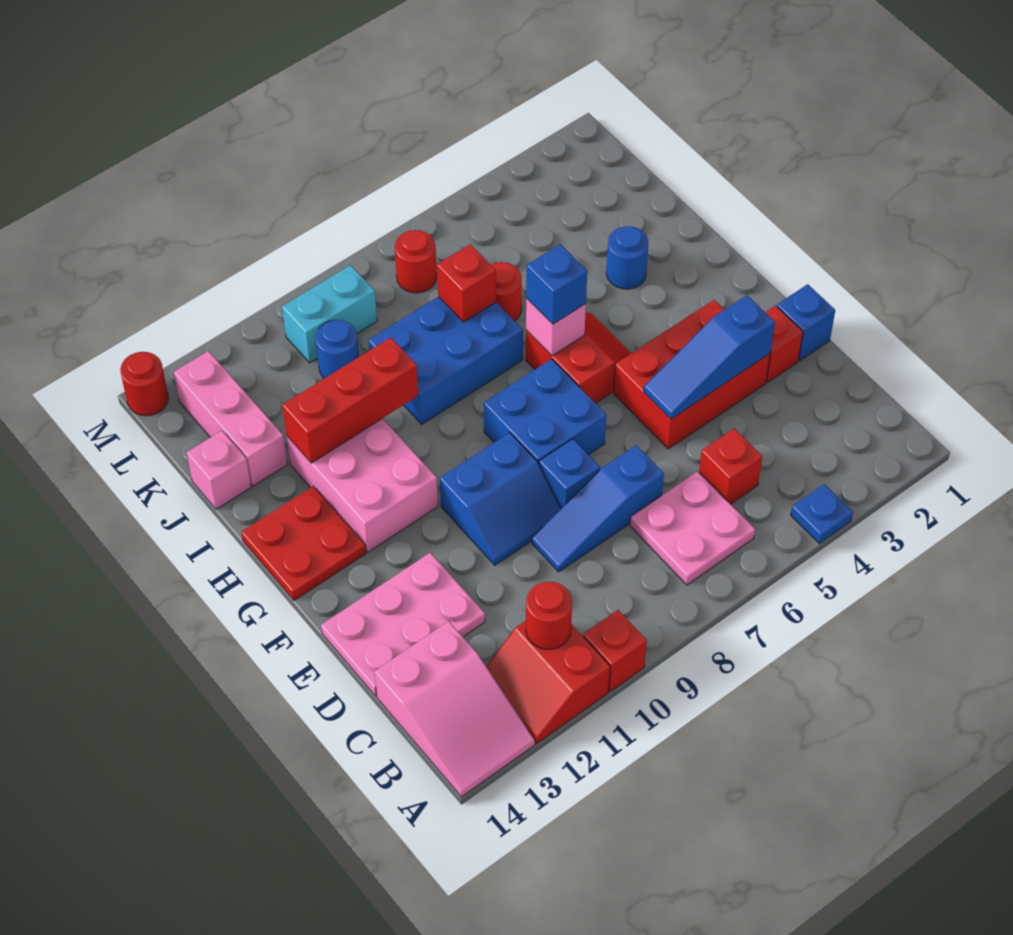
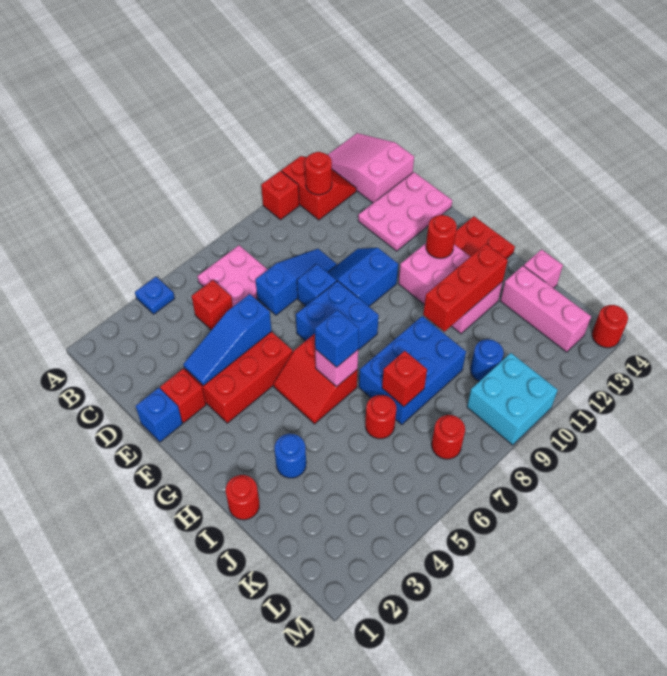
blue slope E3:E5 level 2 top 3 -> blue slope E3:E5 level 2 top 5
none -> red round brick G12 level 2
none -> red round brick I1 level 1
cyan brick L9:L10 level 1 -> cyan brick L9:M10 level 1

